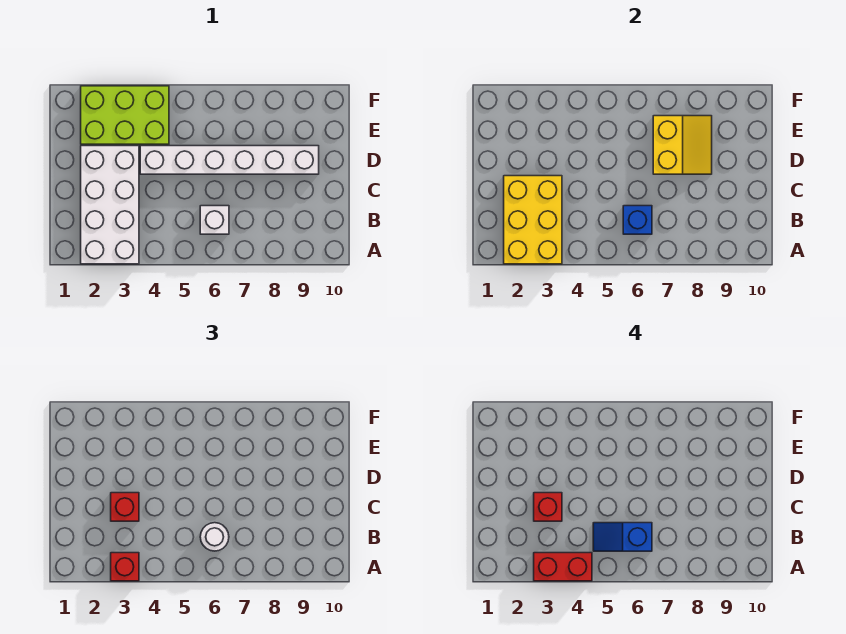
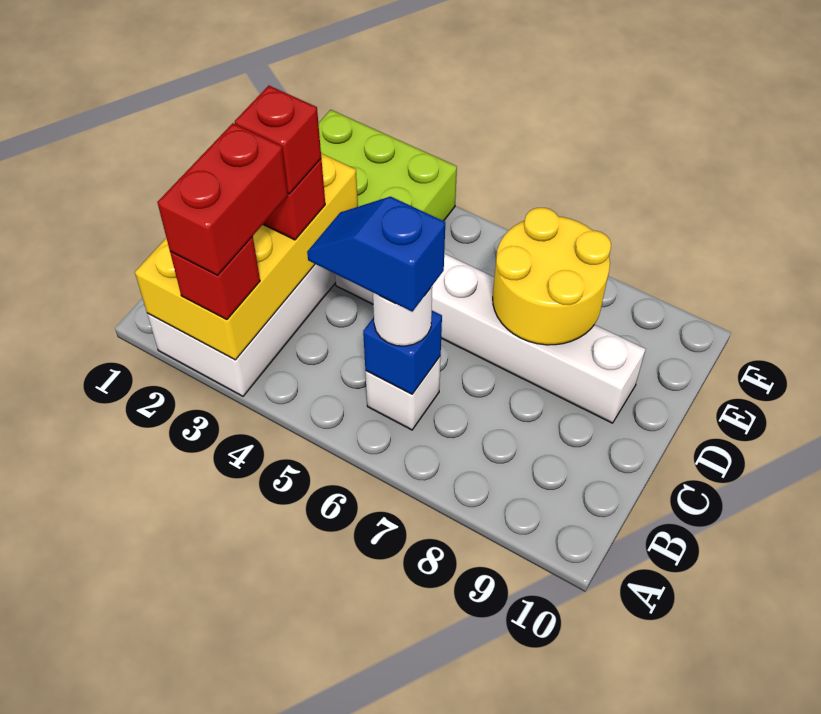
yellow brick A2:C3 level 2 -> yellow brick A2:D3 level 2
red brick A3:A4 level 4 -> red brick A3:B3 level 4
yellow slope D7:E8 level 2 top 7 -> yellow round brick D7:E8 level 2

